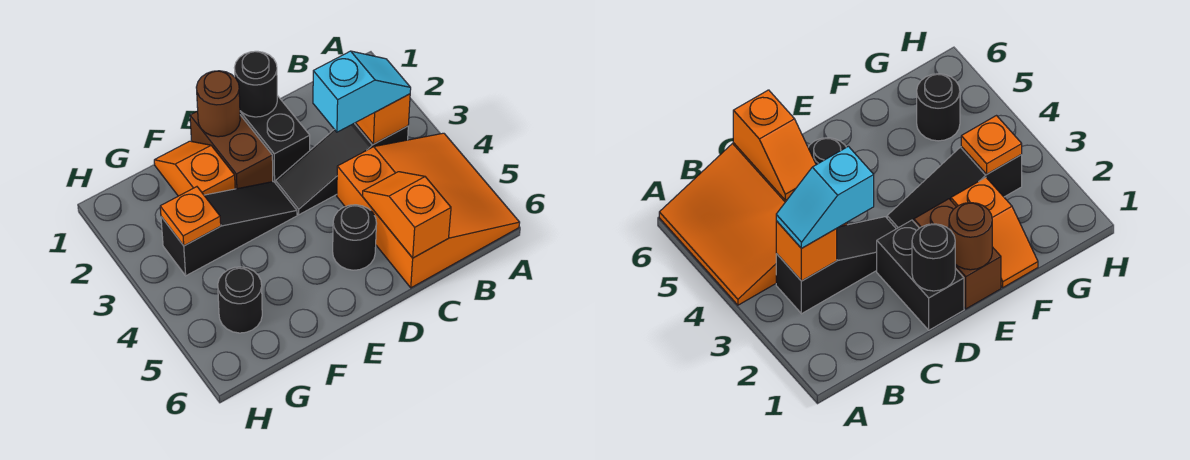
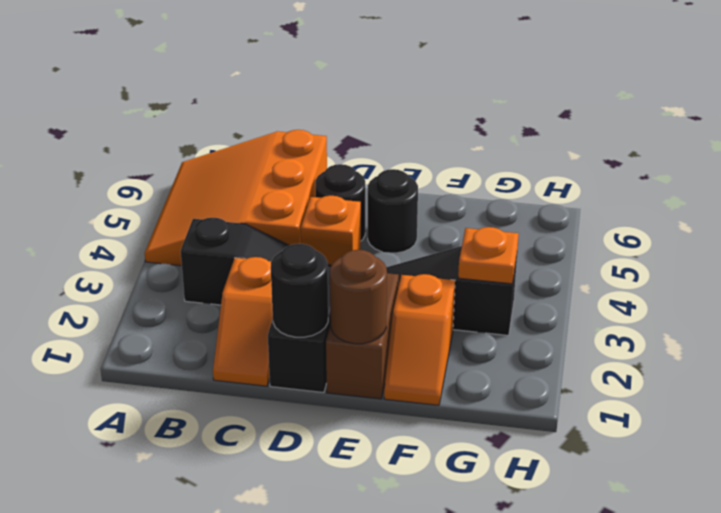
orange brick B3 level 2 -> orange brick D4 level 1
cyan slope B3:C3 level 3 top C -> none
orange slope C5:C6 level 2 top 6 -> orange slope C1:C2 level 1 top 2
black round brick G5 level 1 -> black round brick E5 level 1

